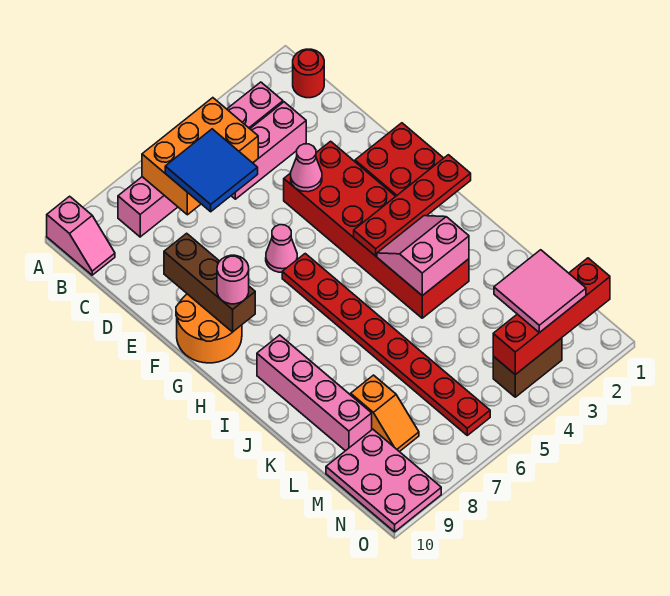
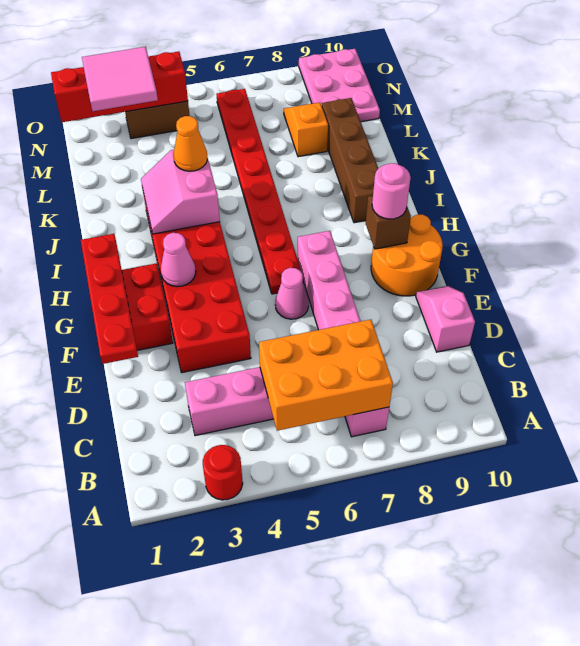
pink slope A10:B10 level 1 top A -> pink slope D10:E10 level 1 top D
red round brick B1 level 1 -> red round brick A3 level 1
pink brick B3:B8 level 1 -> pink brick B7:G7 level 1
blue tile C6:D7 level 3 -> none
pink cone E4 level 2 -> pink cone G3 level 2
brown brick E9:G9 level 2 -> brown brick G9 level 2
red plate H1:H4 level 2 -> red plate E1:H1 level 2
pink slope I3:J4 level 2 top J -> pink slope I3:J4 level 2 top 4
pink brick I9:L9 level 1 -> brown brick I9:L9 level 1
none -> orange cone J4 level 3

